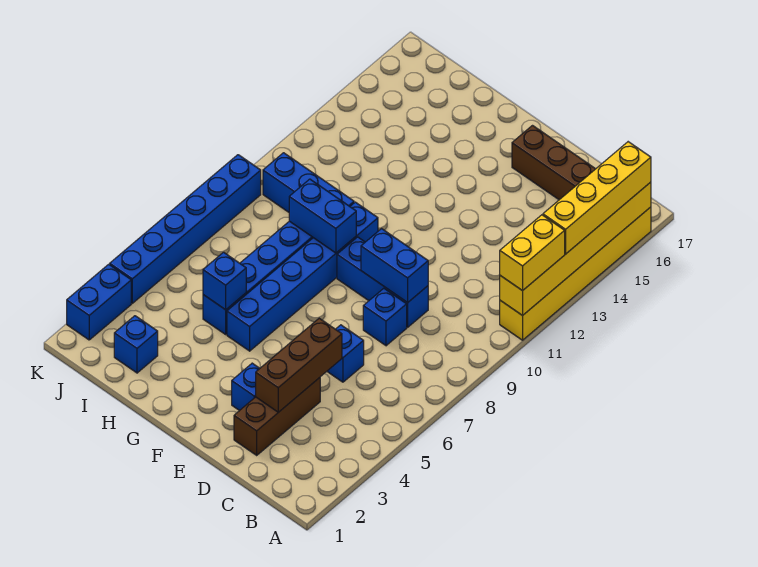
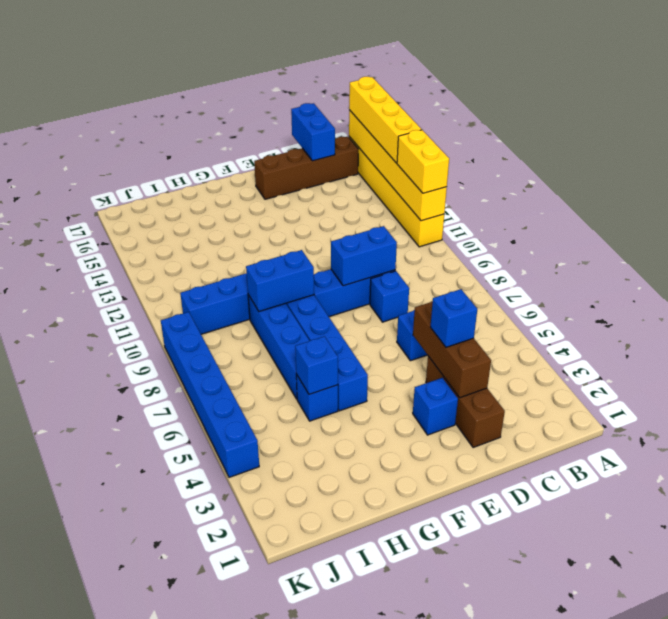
blue brick I2 level 1 -> blue brick D4 level 3
blue brick K2:K3 level 1 -> blue brick C16:C17 level 2

